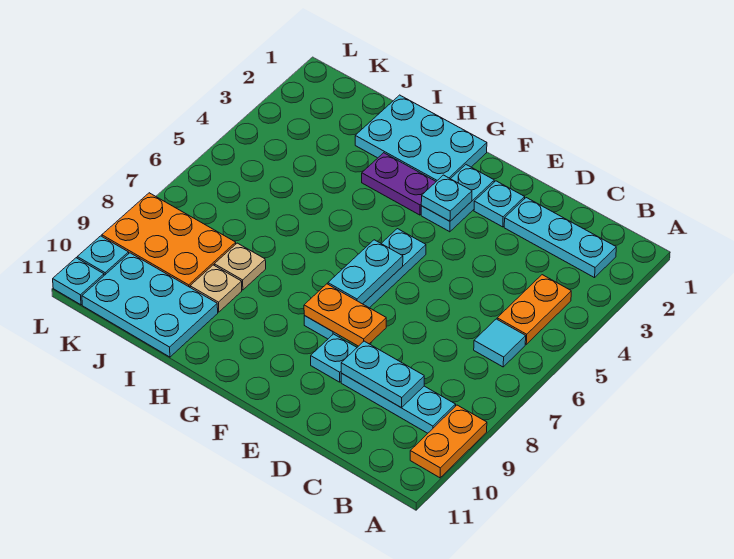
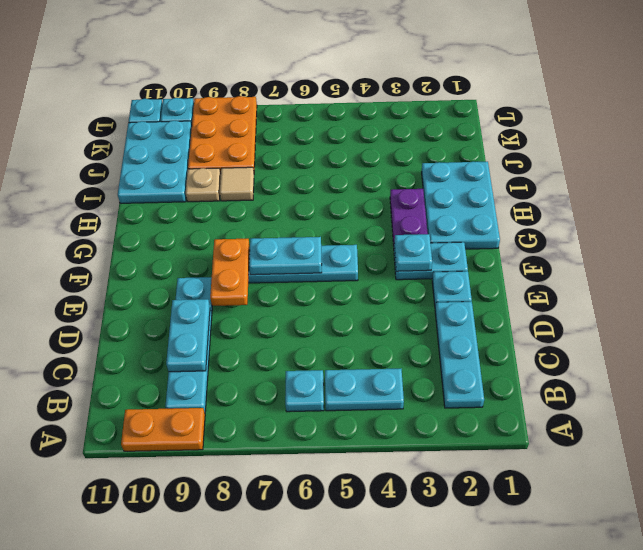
orange plate B4:B5 level 1 -> cyan plate B4:B5 level 1
cyan tile B6 level 1 -> cyan plate B6 level 1
tan plate I8 level 1 -> tan tile I8 level 1

